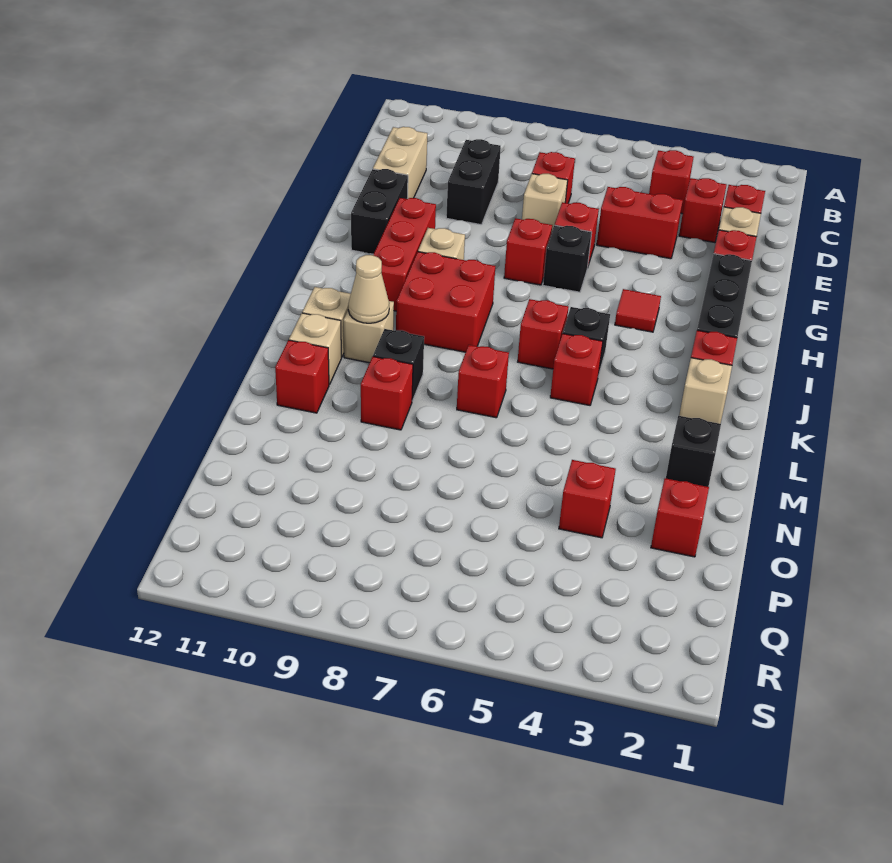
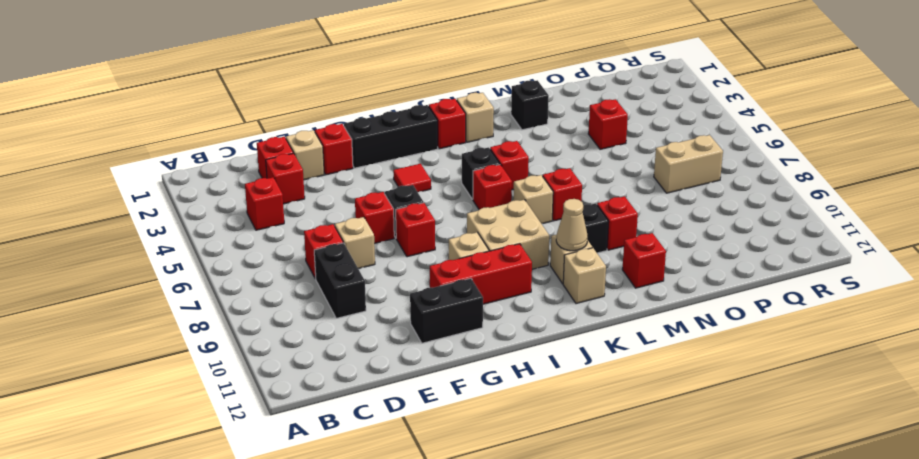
black brick D9:E9 level 1 -> black brick D8:D9 level 1
tan brick D11:E11 level 1 -> tan brick P7:Q7 level 1
red brick E4:E5 level 1 -> none
red brick I8:J9 level 1 -> tan brick I8:J9 level 1
tan brick L11 level 1 -> tan brick K7 level 1
red brick O2 level 1 -> none

